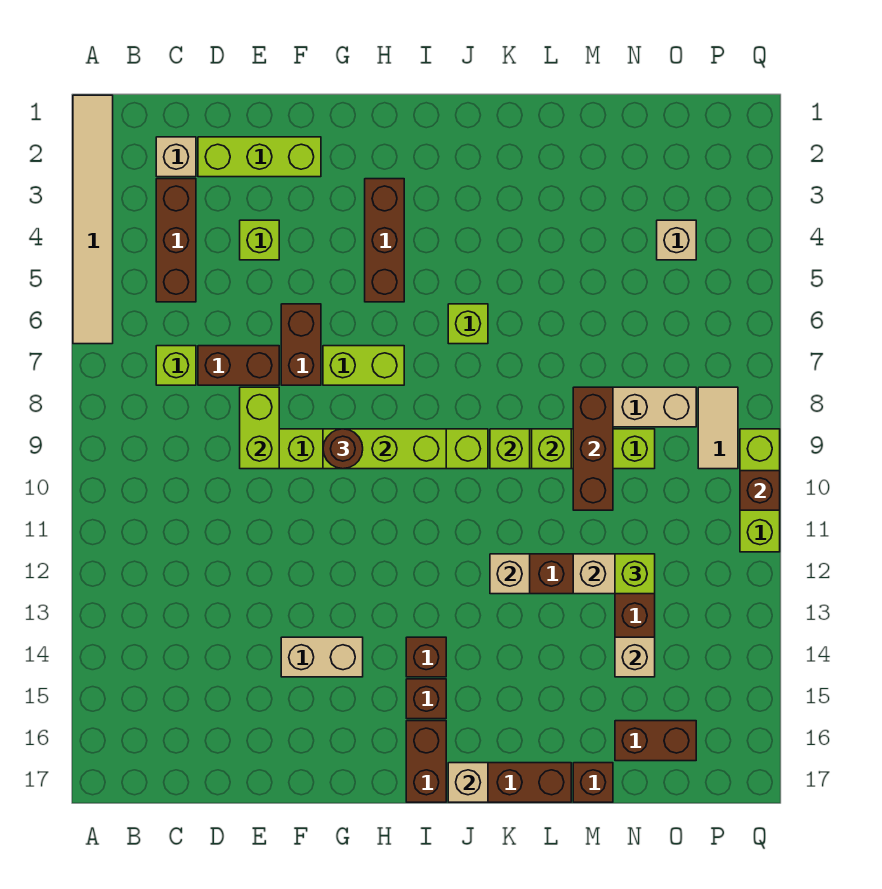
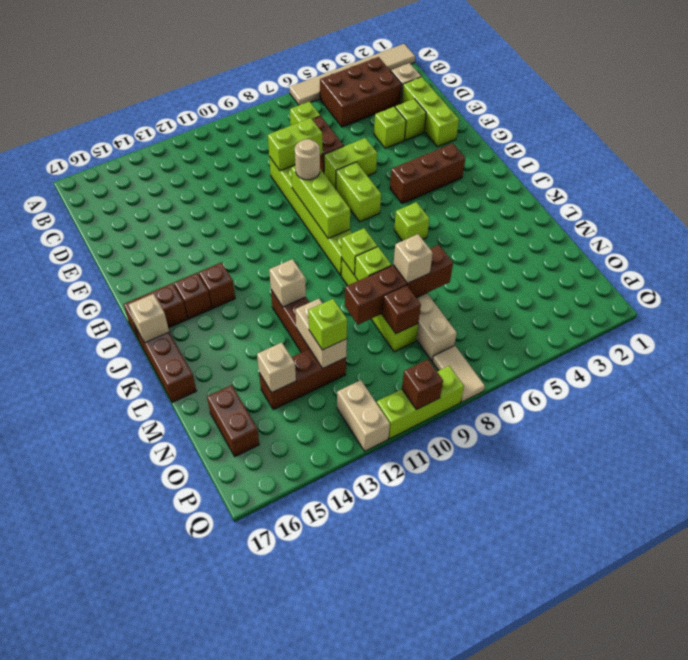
brown brick C3:C5 level 1 -> brown brick B3:C5 level 1
none -> lime brick E3 level 1
brown brick F6:F7 level 1 -> lime brick F6:F7 level 1
tan brick F14:G14 level 1 -> tan brick P12:Q12 level 1
brown round brick G9 level 3 -> tan round brick G9 level 3
brown brick M8:M10 level 2 -> brown brick M7:M10 level 2
brown brick M17 level 1 -> brown brick N9 level 2
tan brick O4 level 1 -> tan brick M8 level 3
tan tile P8:P9 level 1 -> tan tile P8:Q8 level 1

